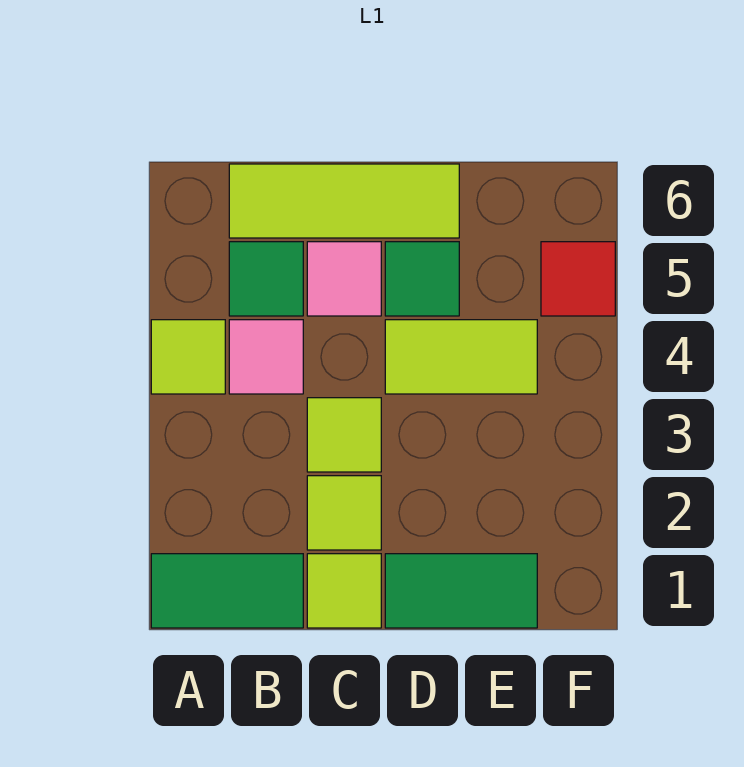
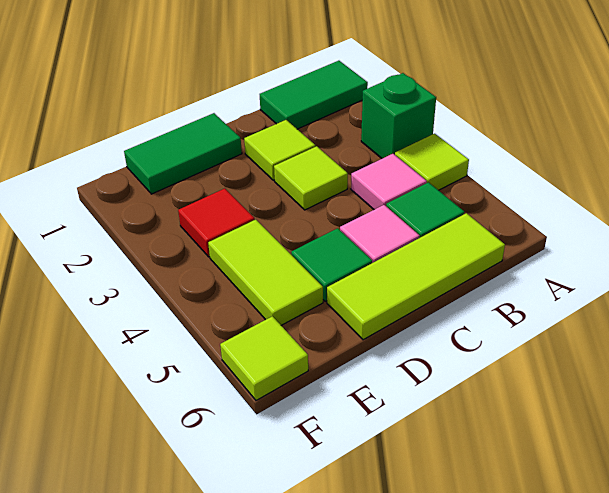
none -> green brick A3 level 1
lime tile C1 level 1 -> lime tile F6 level 1
lime tile D4:E4 level 1 -> lime tile E4:E5 level 1
red tile F5 level 1 -> red tile E3 level 1

